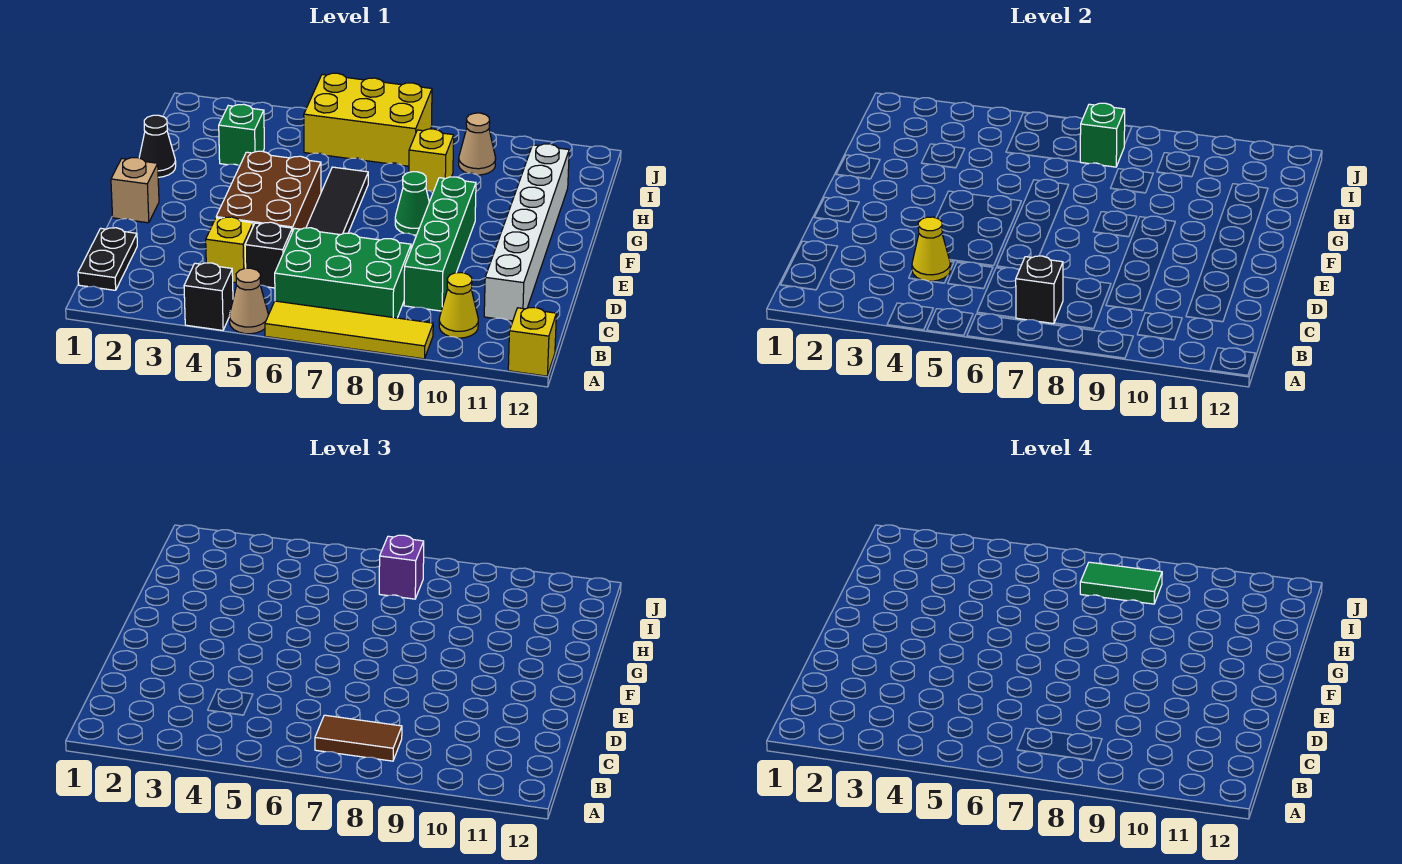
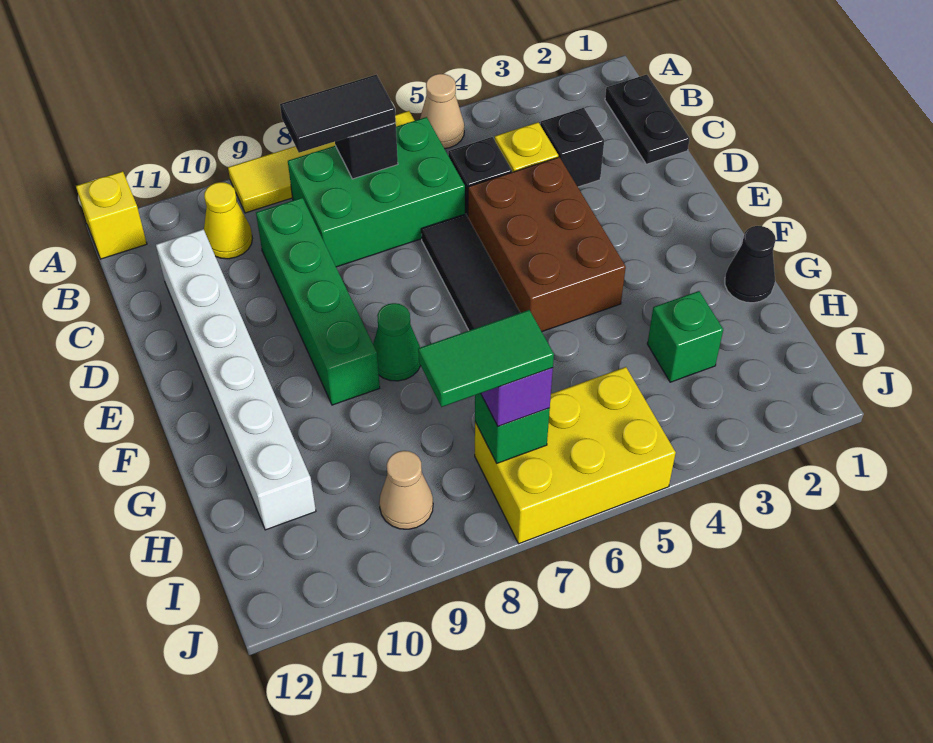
black brick A4 level 1 -> black brick C3 level 1
brown tile B7:B8 level 3 -> black tile B7:B8 level 3
yellow cone C4 level 2 -> none
tan brick E1 level 1 -> none
yellow brick H8 level 1 -> none

